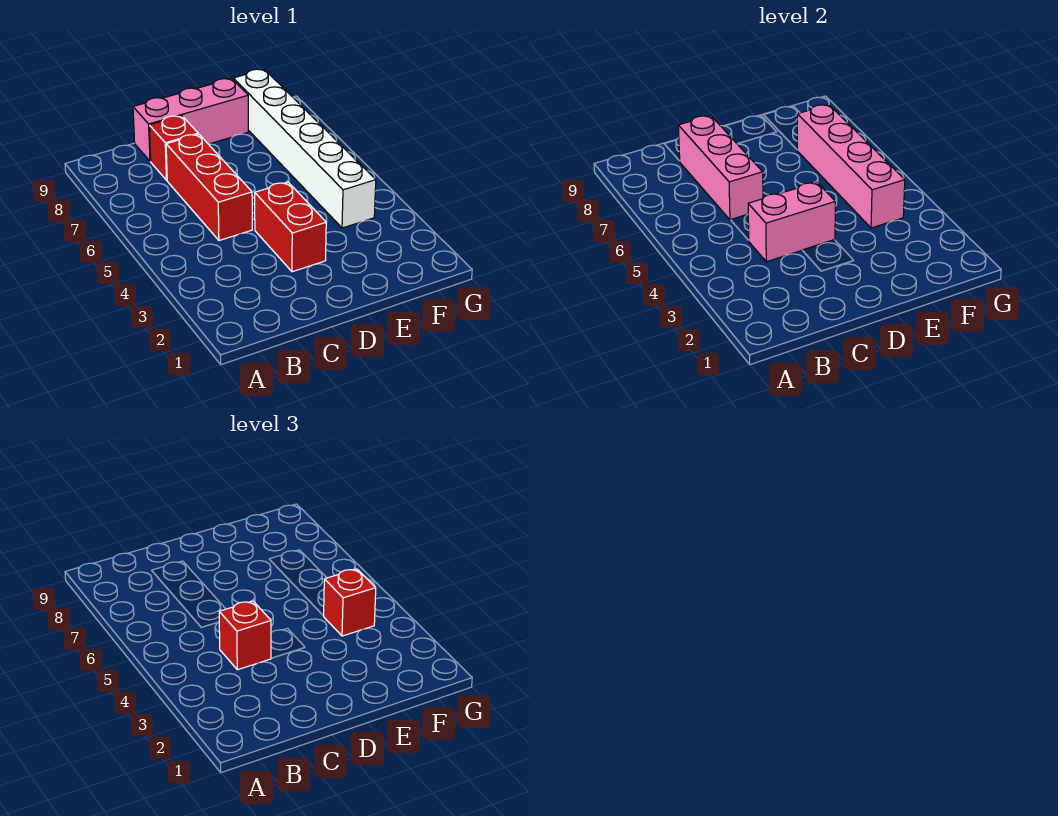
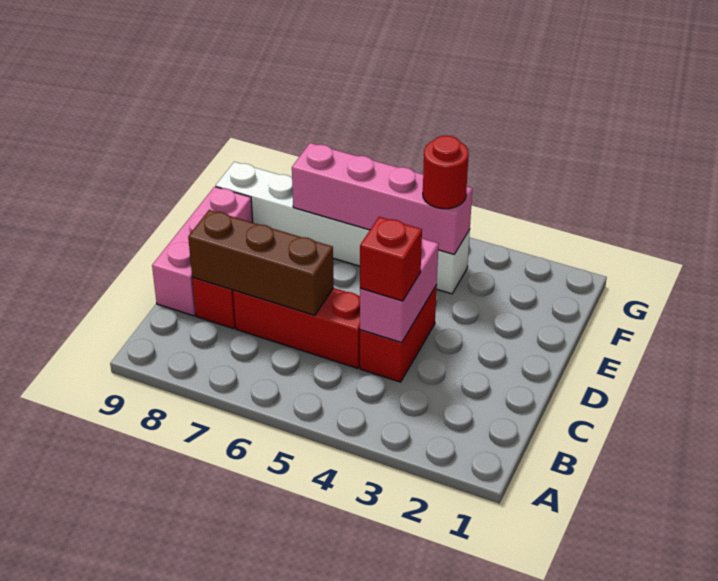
pink brick C6:C8 level 2 -> brown brick C6:C8 level 2
red brick D3:D4 level 1 -> red brick C4:D4 level 1
red brick F4 level 3 -> red round brick F4 level 3

